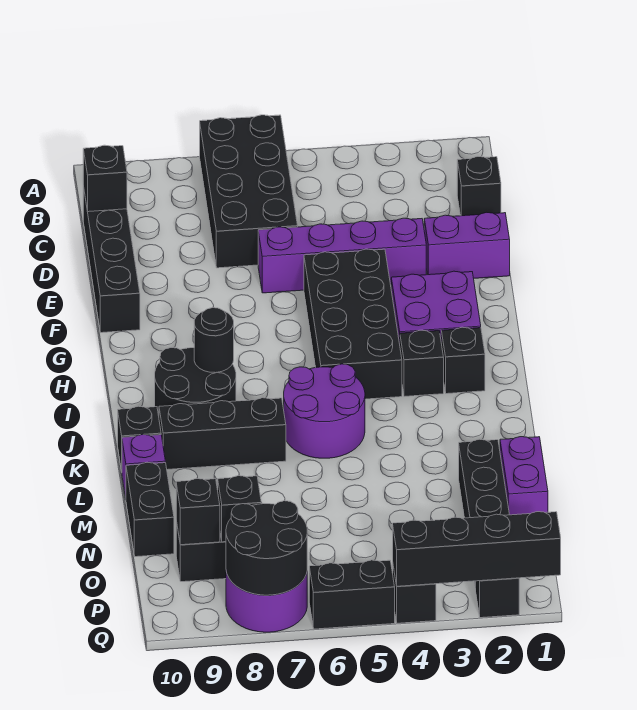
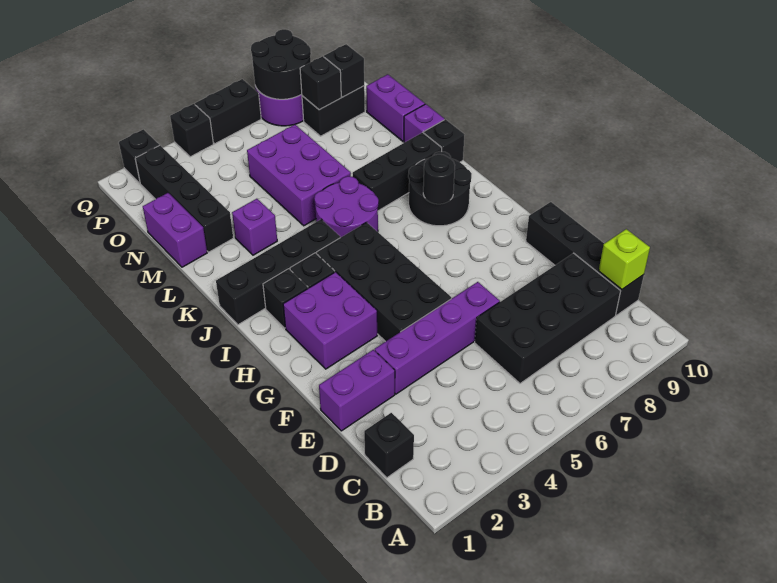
black brick A6:D7 level 1 -> black brick C6:D9 level 1
black brick C10 level 2 -> lime brick C10 level 2
none -> purple brick L3 level 1
none -> purple brick L5:N6 level 1
black brick M10:N10 level 1 -> purple brick M10:N10 level 1
black brick Q1:Q4 level 2 -> black brick J1:J4 level 1

